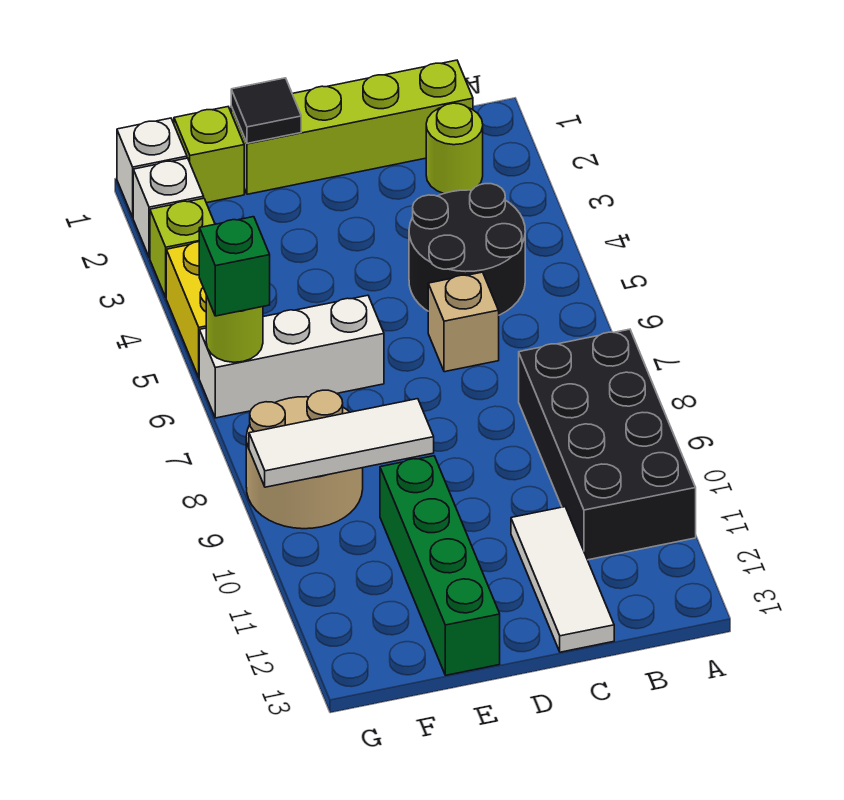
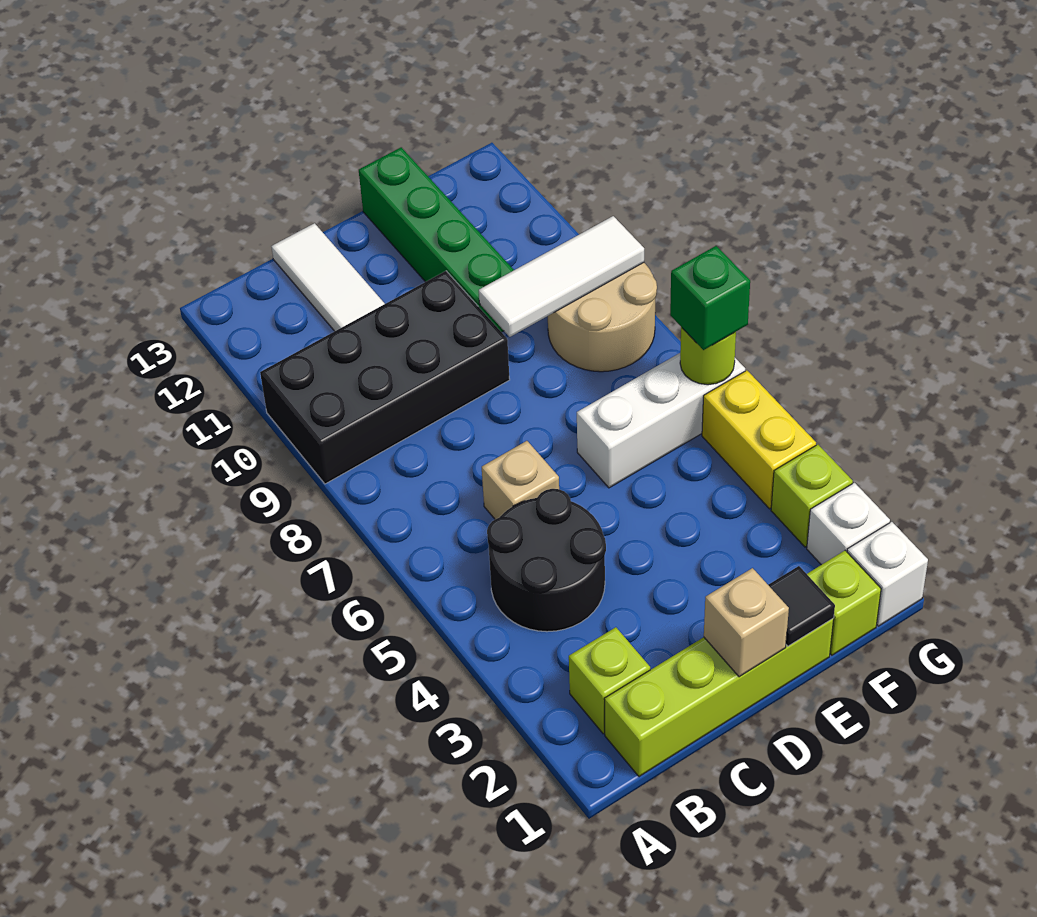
black brick A8:B11 level 1 -> black brick A9:D10 level 1
lime round brick B2 level 1 -> lime brick B2 level 1
none -> tan brick D1 level 2

